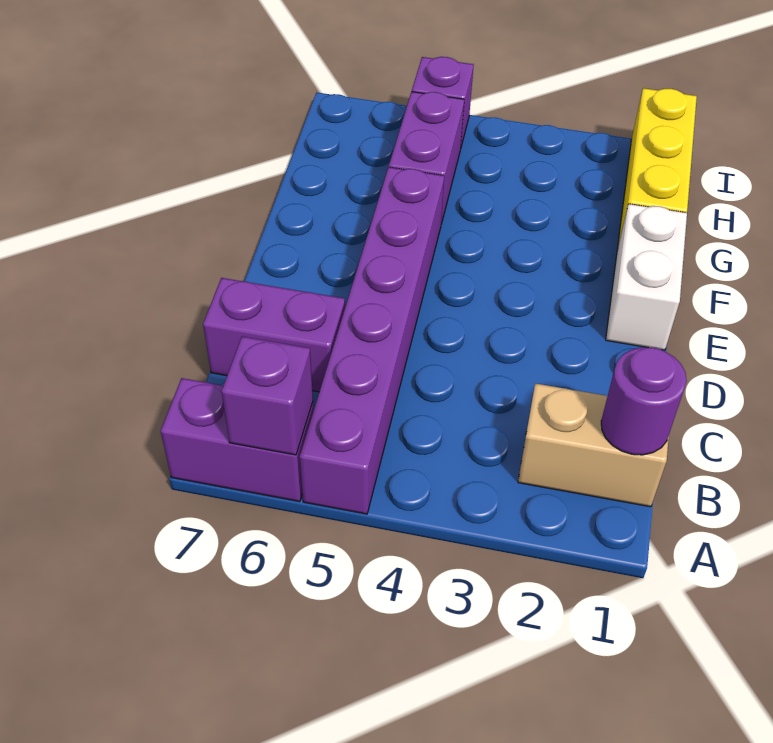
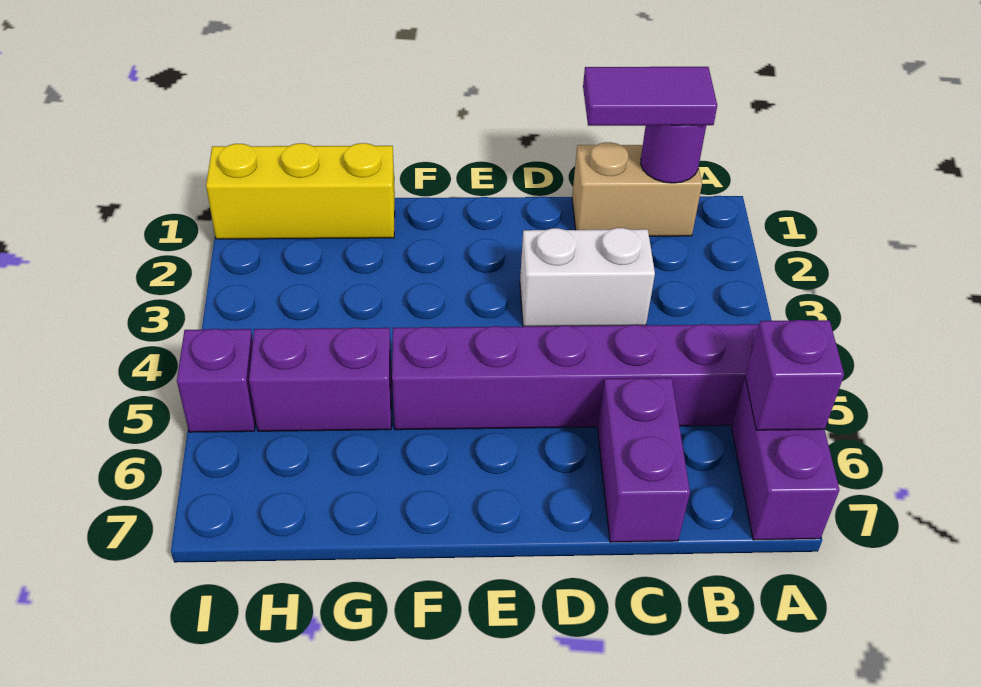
tan brick B1:B2 level 1 -> tan brick B1:C1 level 1
none -> purple tile B1:C1 level 3
white brick E1:F1 level 1 -> white brick C3:D3 level 1

